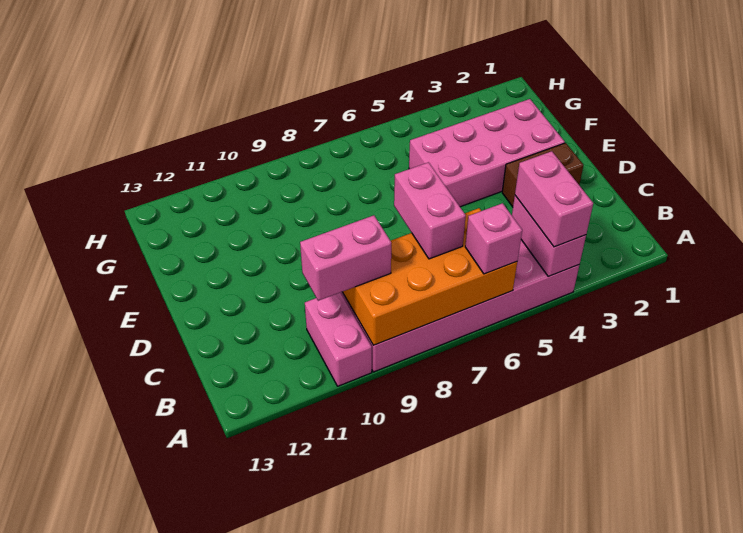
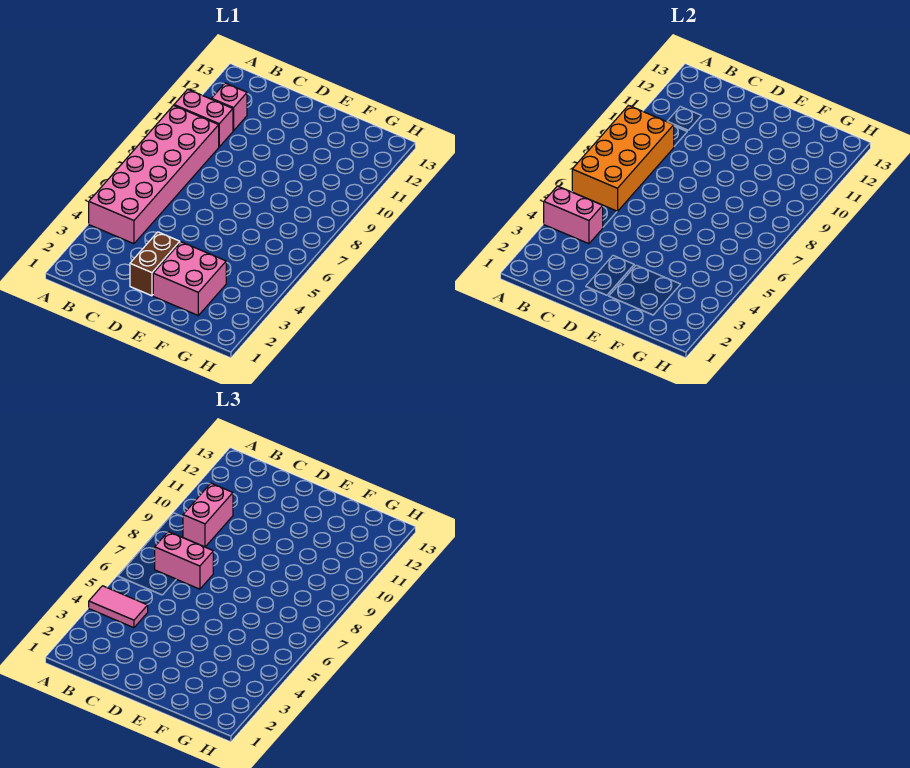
pink brick A4:B4 level 3 -> pink tile A4:B4 level 3
pink brick A6 level 3 -> pink brick B11 level 1
pink brick E2:F5 level 1 -> pink brick E2:F3 level 1

